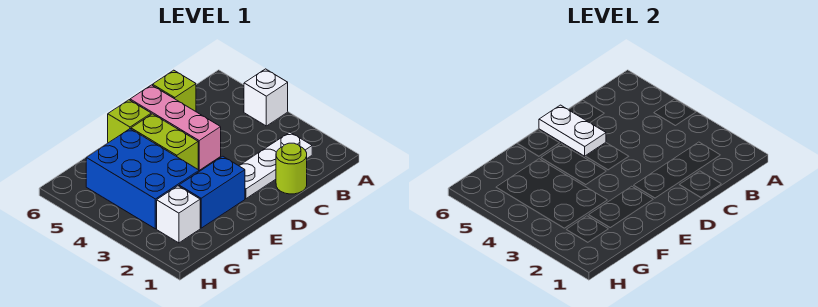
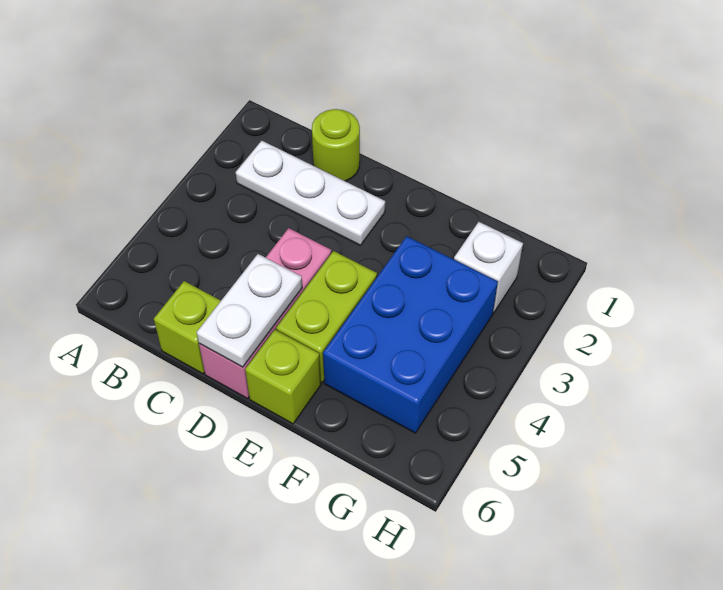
white brick A4 level 1 -> none
blue brick E2:F2 level 1 -> none

